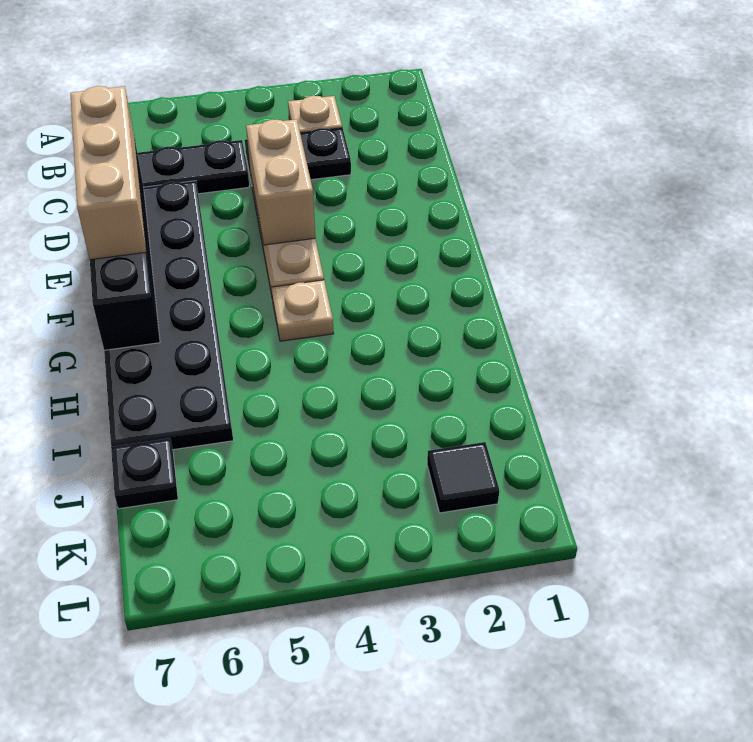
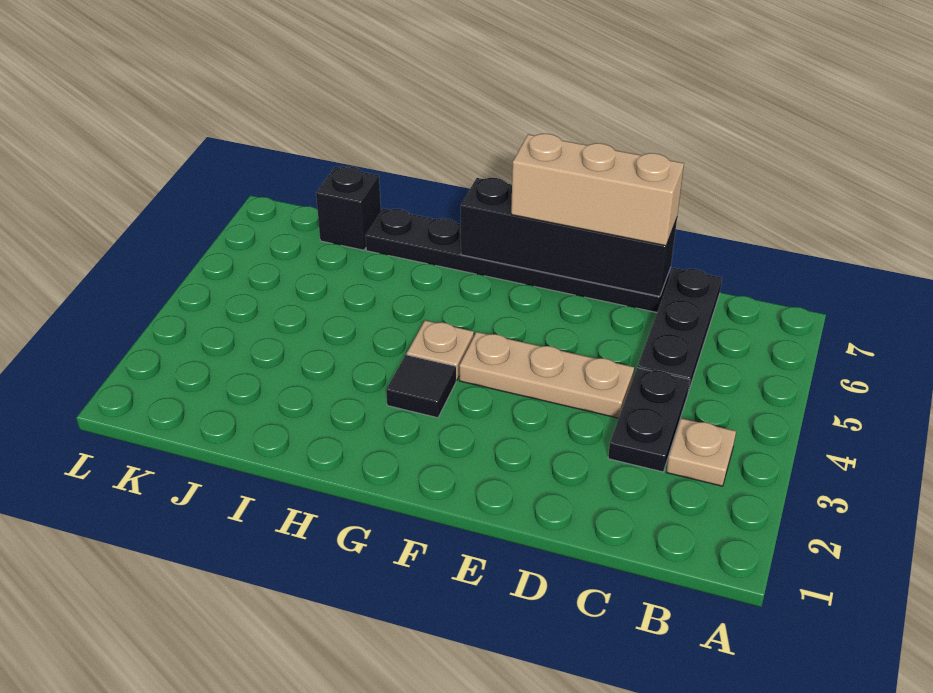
tan brick D4:E4 level 2 -> none
black plate D6:I7 level 1 -> black plate D7:I7 level 1
black plate J7 level 1 -> black brick J7 level 1
black tile K2 level 1 -> black tile G3 level 1

